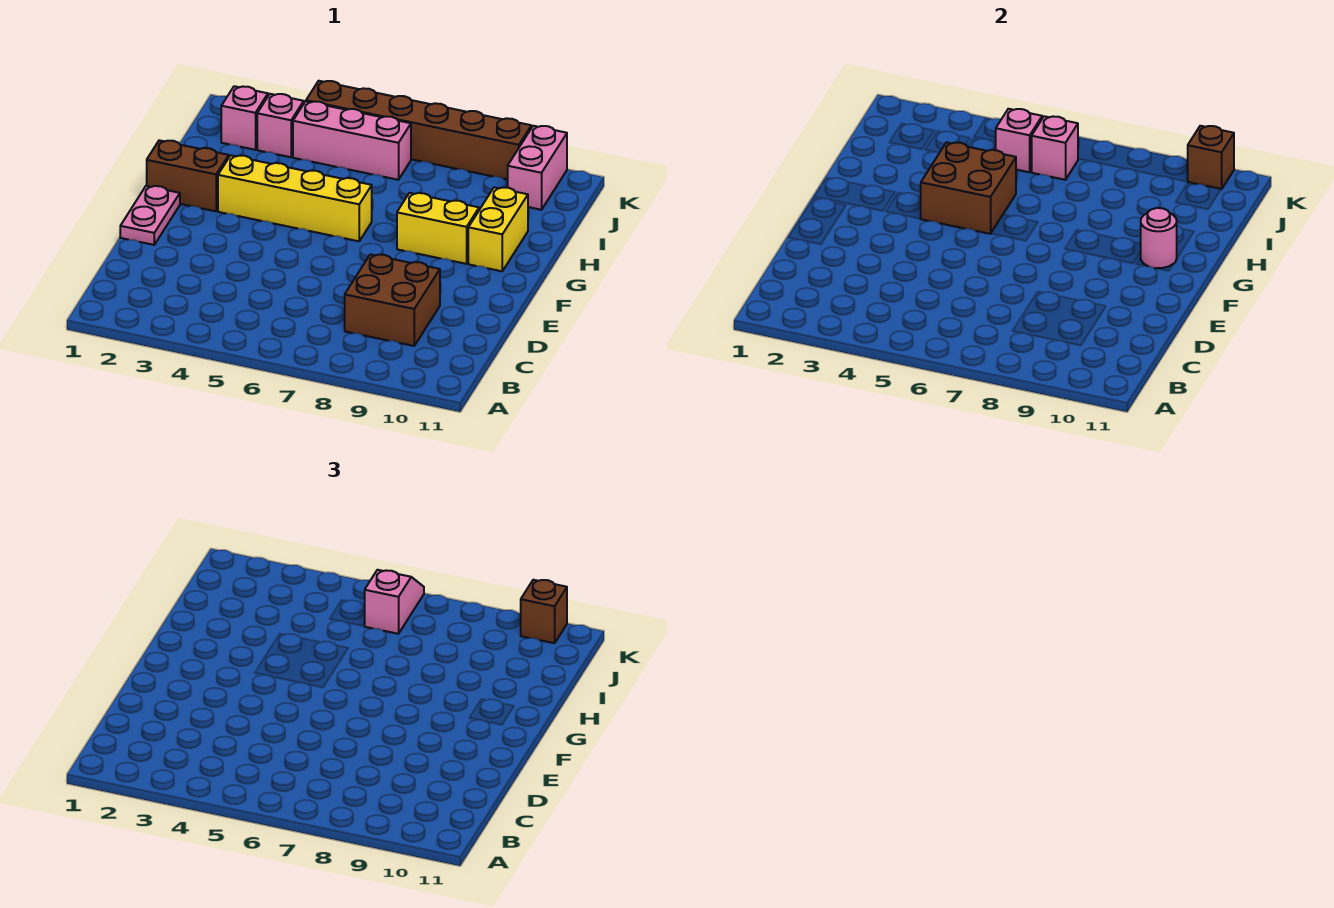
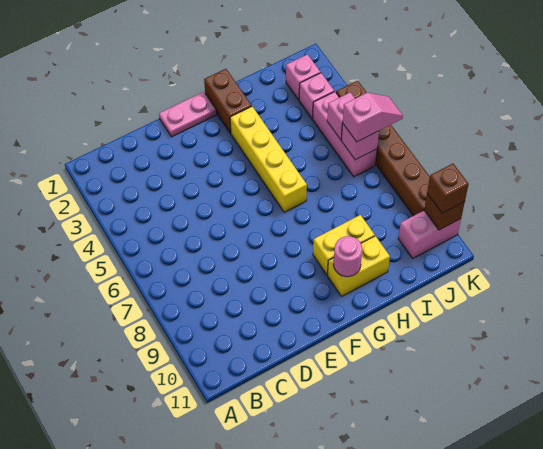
brown brick C8:D9 level 1 -> none
brown brick G4:H5 level 2 -> none
yellow brick G8:G9 level 1 -> yellow brick G9:H9 level 1

